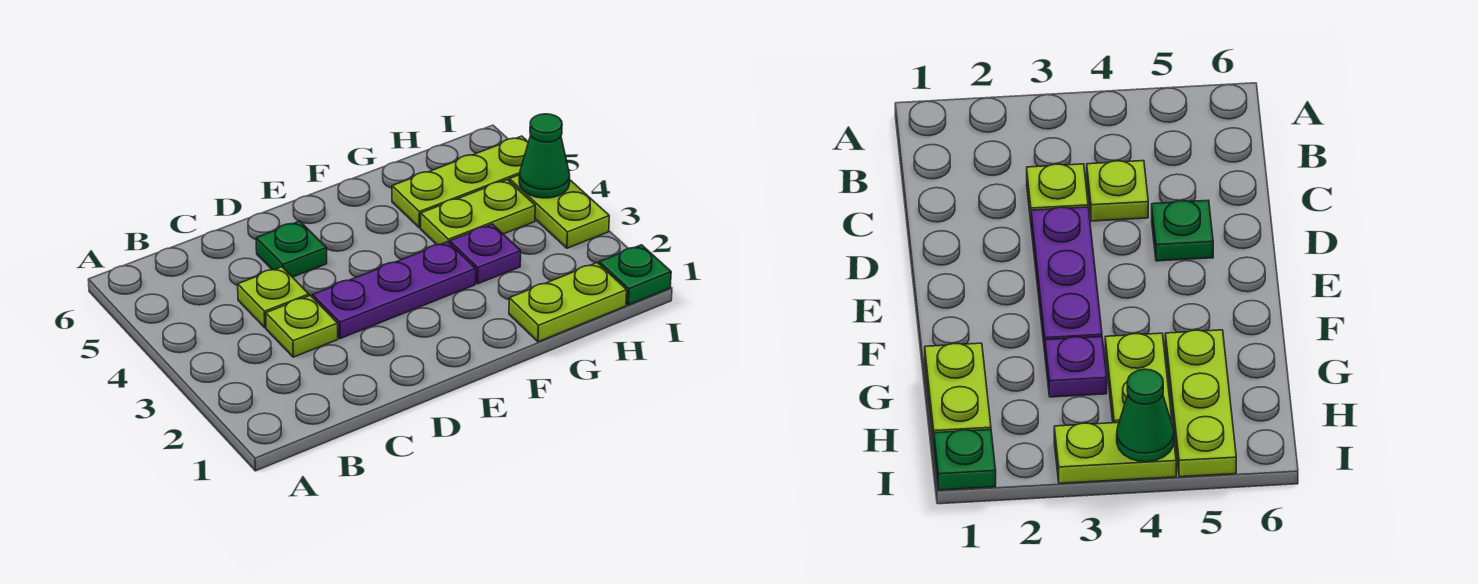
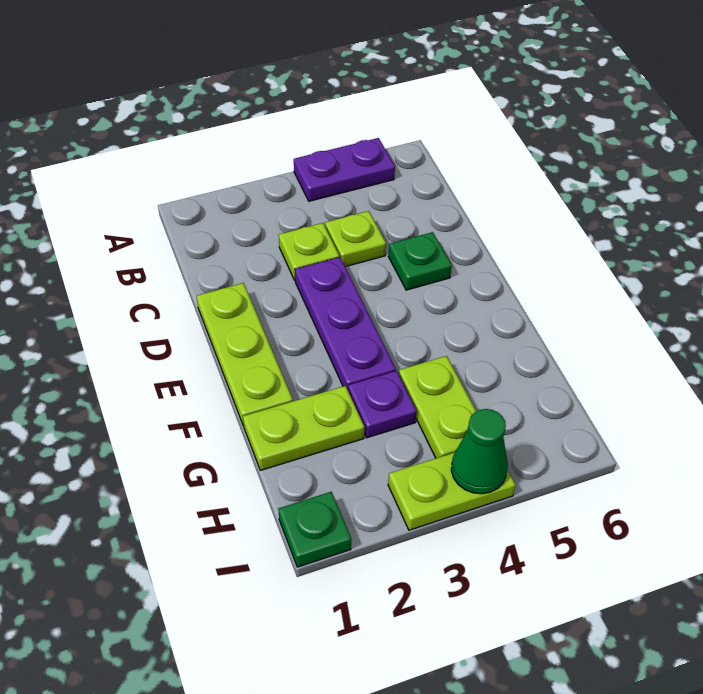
none -> purple plate A4:A5 level 1
lime plate G1:H1 level 1 -> lime plate G1:G2 level 1
lime plate G5:I5 level 1 -> lime plate D1:F1 level 1

